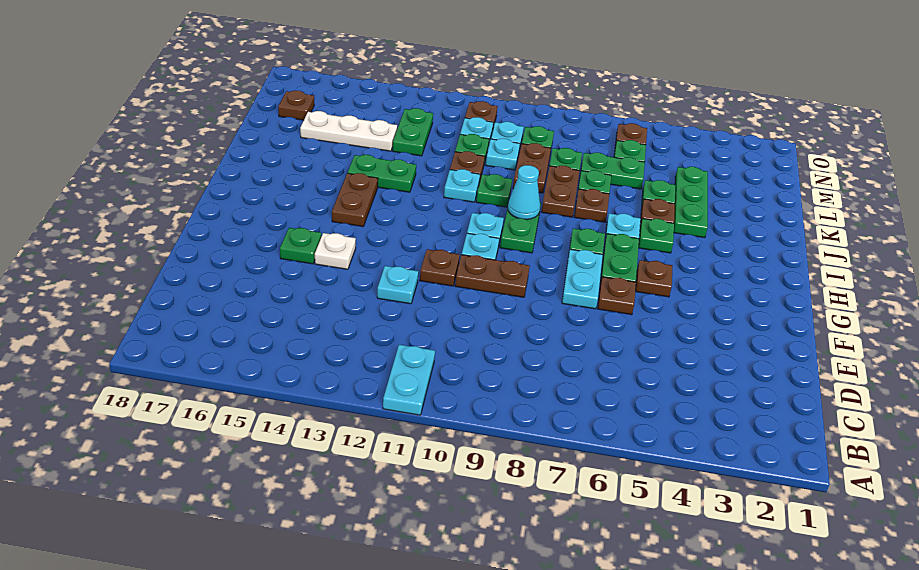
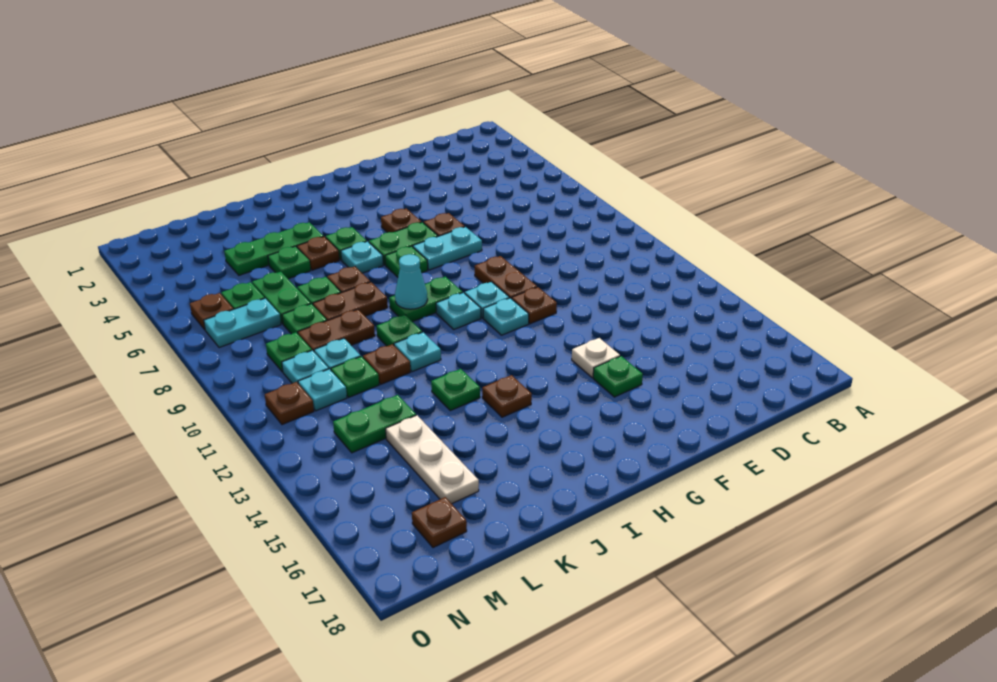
cyan plate A11:B11 level 1 -> cyan plate M7:N7 level 1
cyan plate E12 level 1 -> cyan plate G11 level 1
brown plate H14:I14 level 1 -> brown plate I14 level 1
green plate J13:J14 level 1 -> green plate J13 level 1

